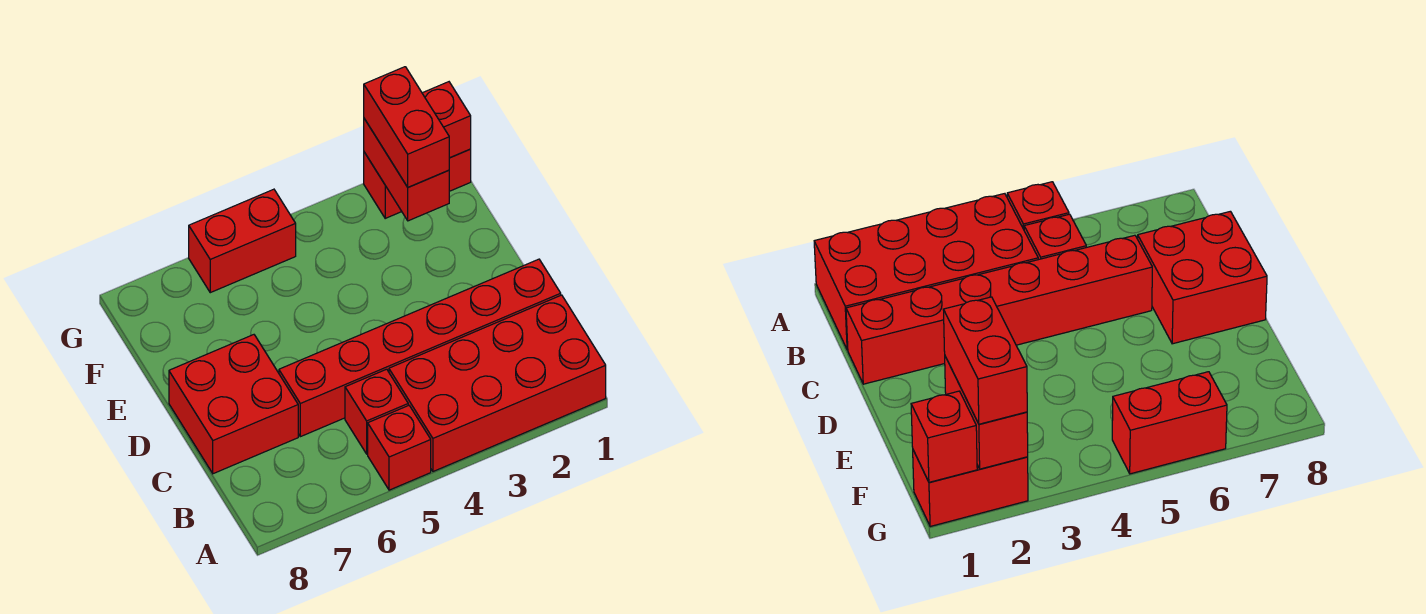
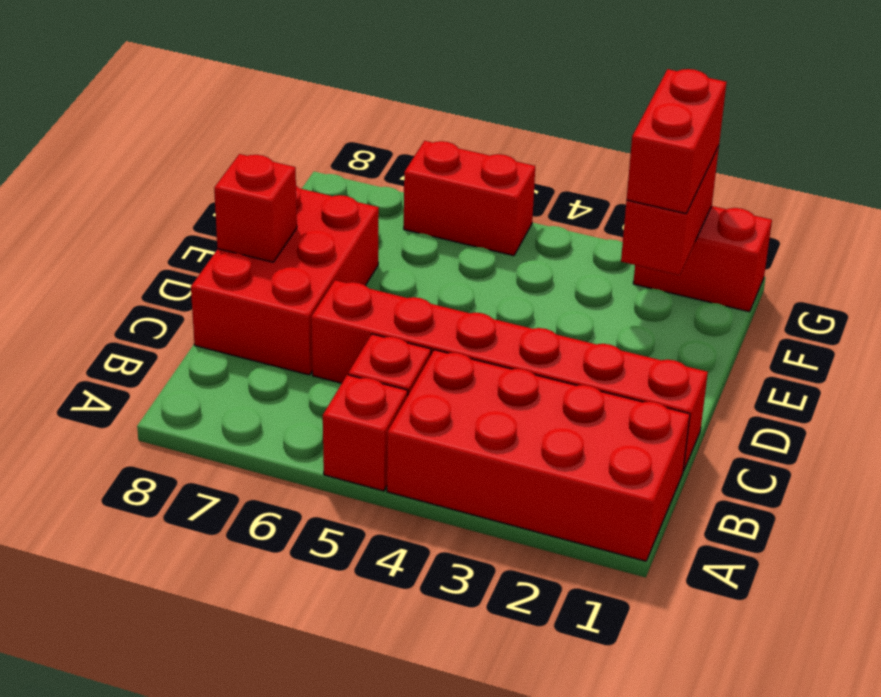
red brick C7:D8 level 1 -> red brick C7:E8 level 1
red brick G1 level 2 -> red brick D8 level 2

